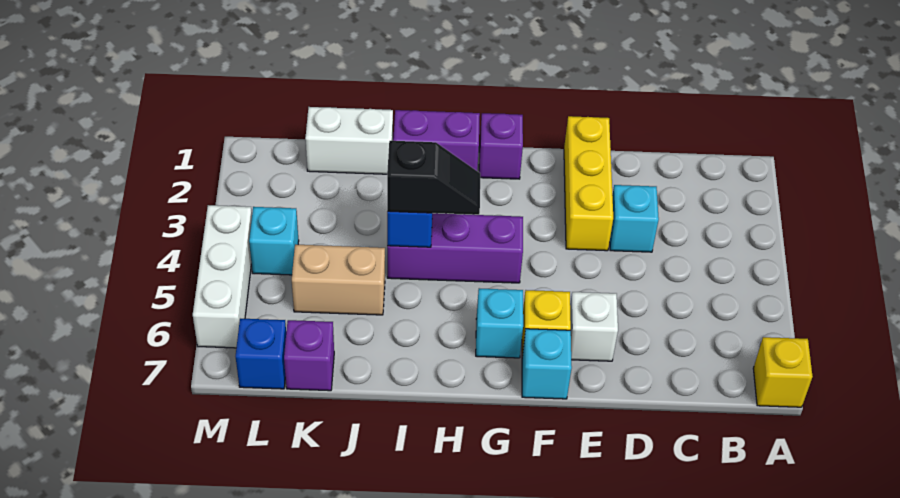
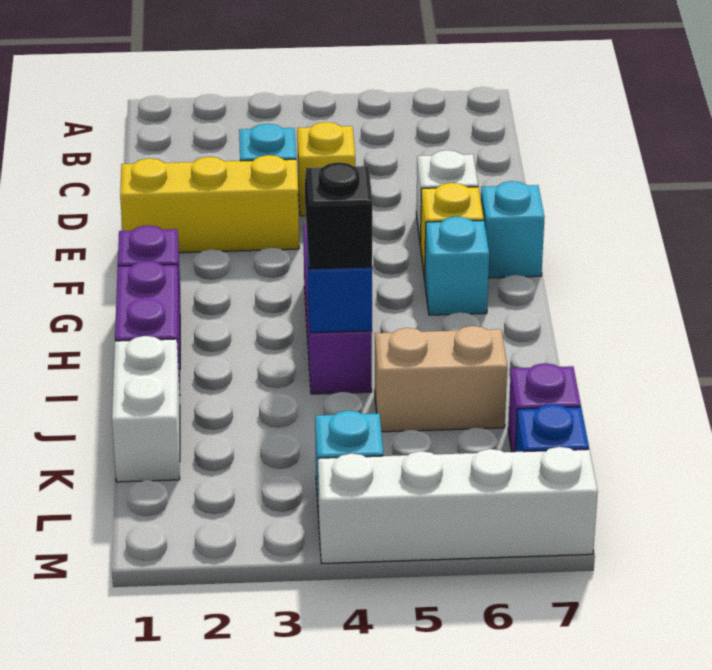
yellow brick A7 level 1 -> yellow brick D4 level 1
tan brick J5:K5 level 1 -> tan brick J5:J6 level 1
white brick M4:M6 level 1 -> white brick M4:M7 level 1

